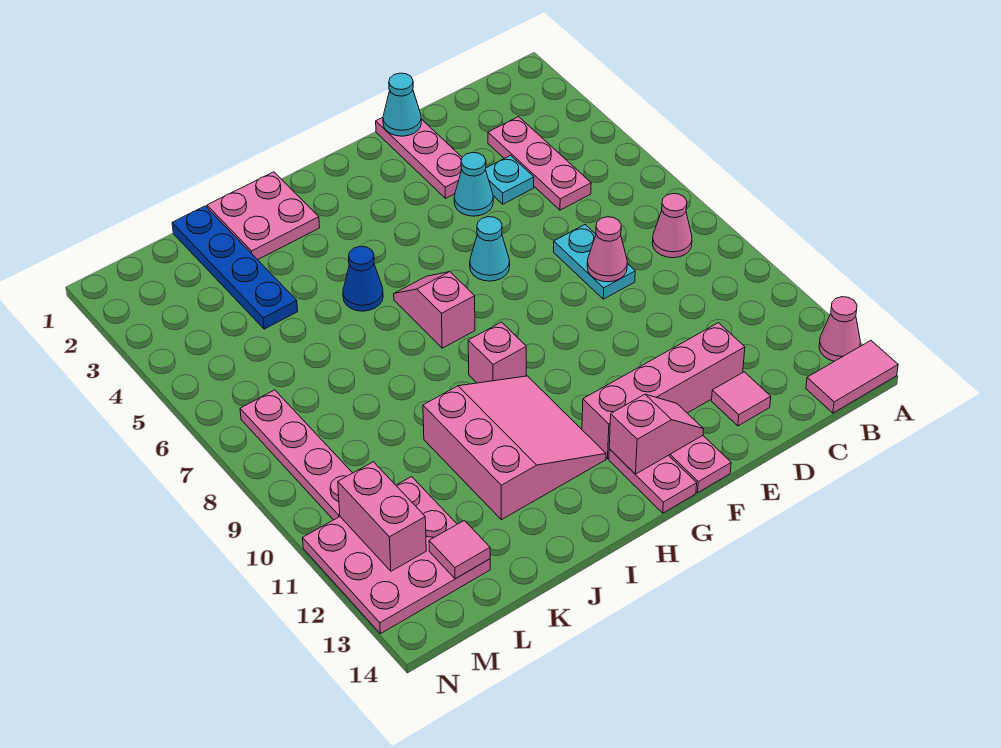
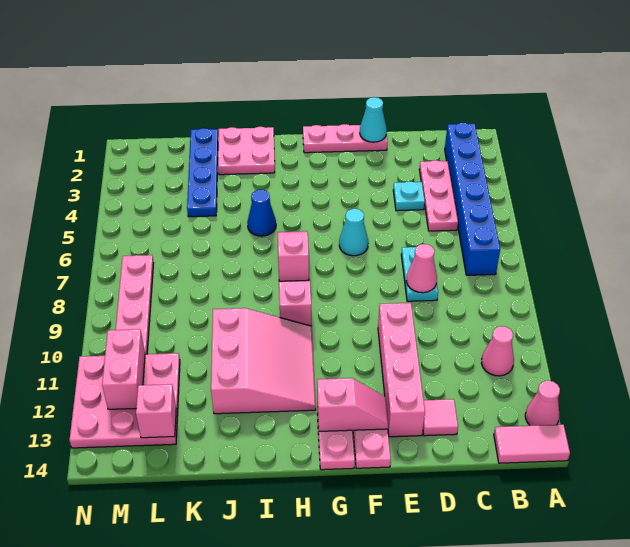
none -> blue brick B2:B7 level 1
pink cone B8 level 1 -> pink cone B11 level 1
pink brick D12:G12 level 1 -> pink brick E10:E13 level 1
pink plate E1:E3 level 1 -> pink plate E1:G1 level 1
cyan cone E4 level 1 -> none
pink tile L13 level 2 -> pink brick L13 level 2

